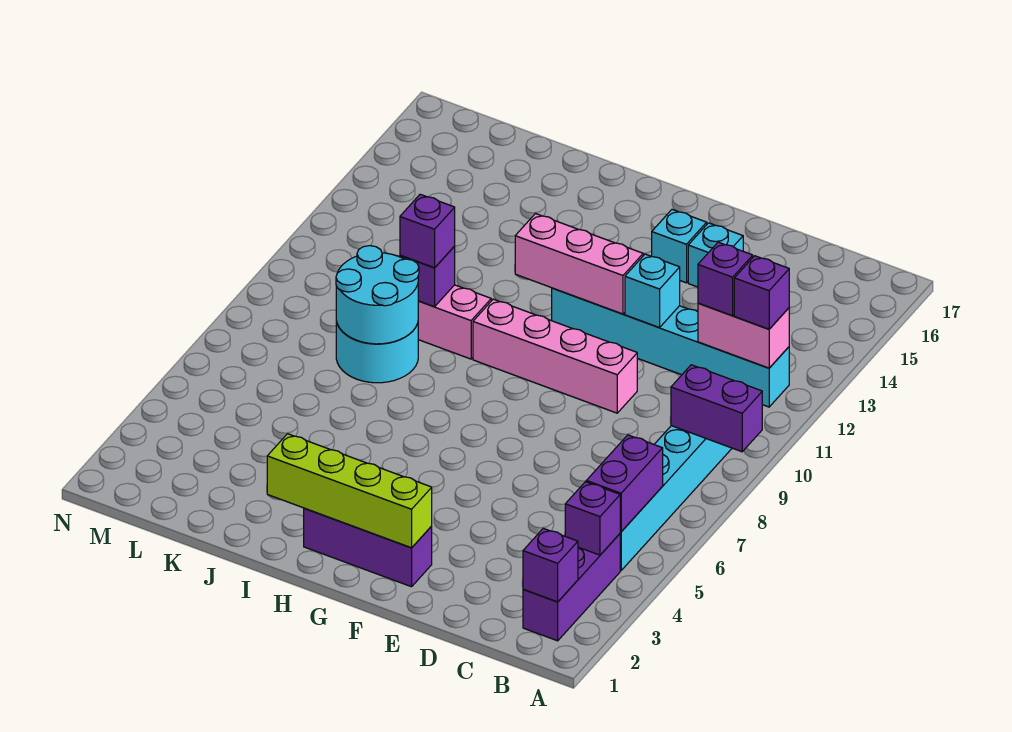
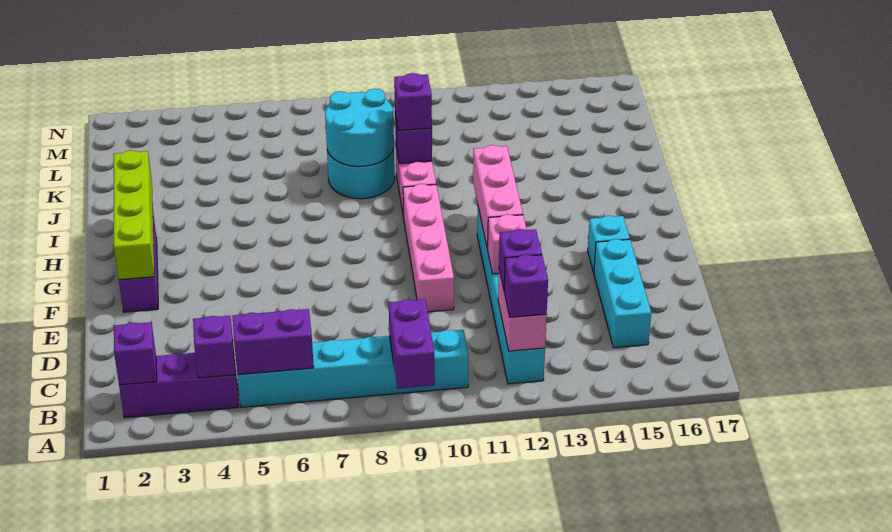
cyan brick E12 level 2 -> pink brick E12 level 2
cyan brick E15 level 1 -> cyan brick C15:E15 level 1

